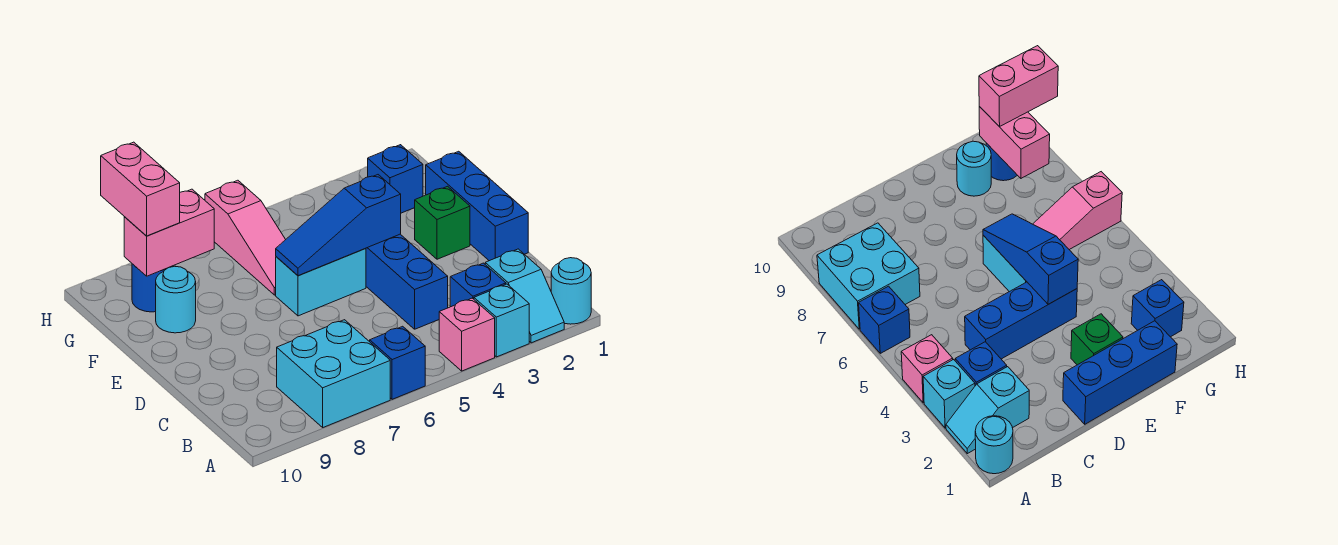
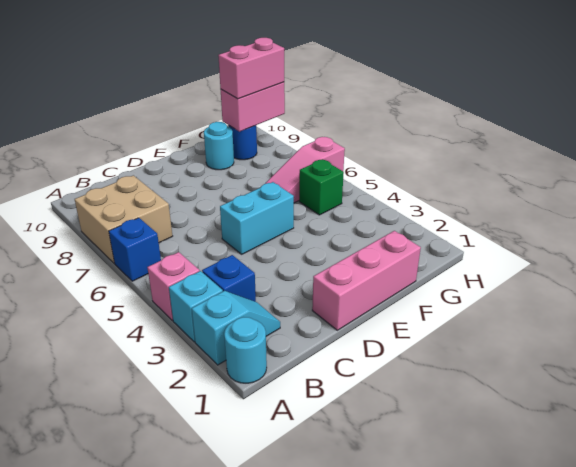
cyan slope A2:B2 level 1 top B -> cyan slope A2:B2 level 1 top A
cyan brick A7:B8 level 1 -> tan brick A7:B8 level 1
blue brick C4:E4 level 1 -> none
blue brick D1:F1 level 1 -> pink brick D1:F1 level 1
green brick E2 level 1 -> green brick G5 level 1
blue slope E4:E6 level 2 top 4 -> none
cyan brick E5:E6 level 1 -> cyan brick D5:E5 level 1
blue brick G2 level 1 -> none
pink brick G8:G9 level 2 -> pink brick G9:H9 level 2

